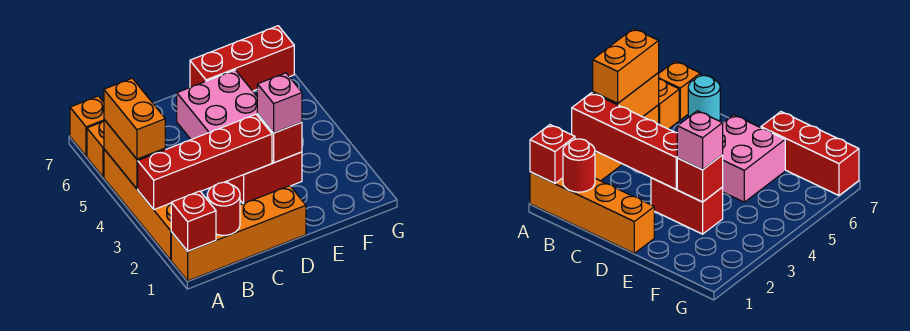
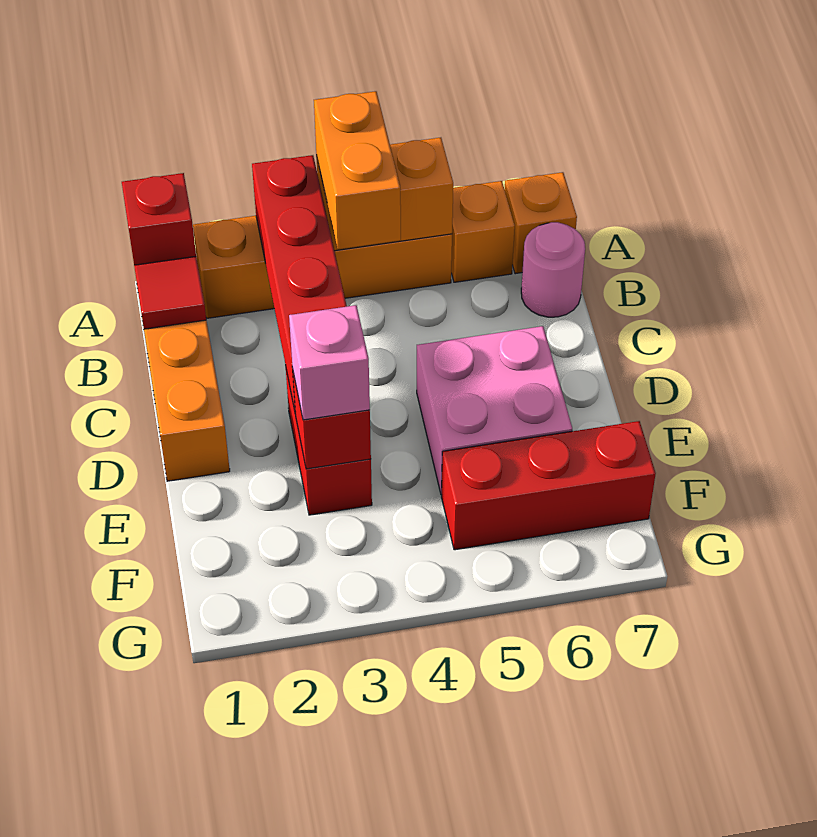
orange brick A4:A5 level 3 -> orange brick A4:B4 level 3
red round brick B1 level 2 -> red tile B1 level 2
cyan round brick B7 level 1 -> pink round brick B7 level 1
red brick E7:G7 level 1 -> red brick F5:F7 level 1

